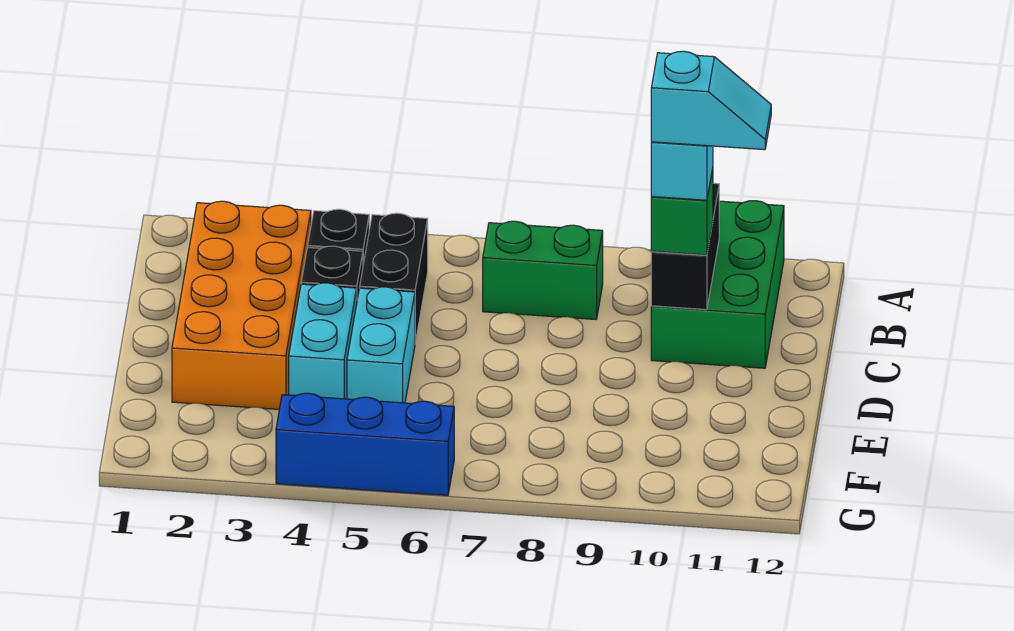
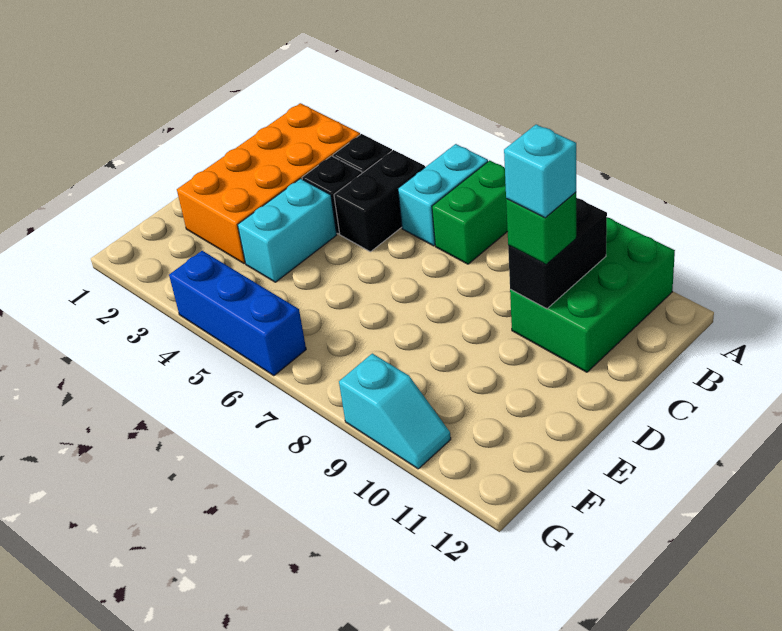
green brick B7:B8 level 1 -> green brick A7:B7 level 1
cyan slope C10:C11 level 5 top 10 -> cyan slope G9:G10 level 1 top 9
cyan brick D5:E5 level 1 -> cyan brick A6:B6 level 1

